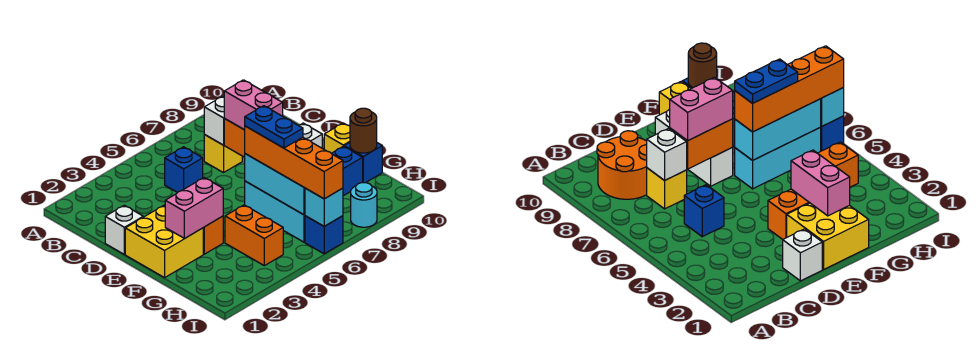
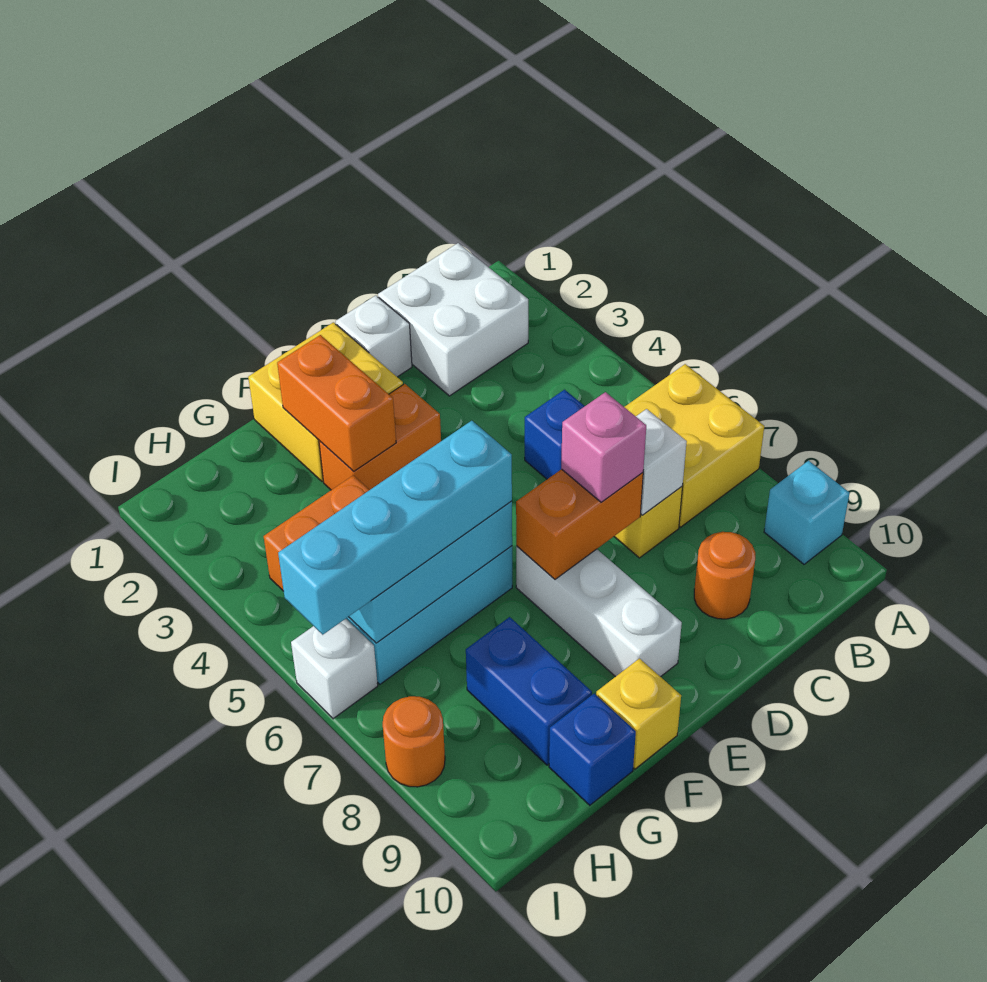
none -> yellow brick A6:B7 level 1
none -> white brick B1:C2 level 1
orange round brick B8:C9 level 1 -> orange round brick C9 level 1
pink brick D7:E7 level 3 -> pink brick D7 level 3
pink brick F2:F3 level 2 -> orange brick F2:F3 level 2
orange brick F6:I6 level 3 -> cyan brick F6:I6 level 3
blue plate F6:G6 level 4 -> none
brown round brick G10 level 2 -> none
blue brick I6 level 1 -> white brick I6 level 1
cyan brick I6 level 2 -> cyan brick A9 level 1
cyan round brick I8 level 1 -> orange round brick I8 level 1

